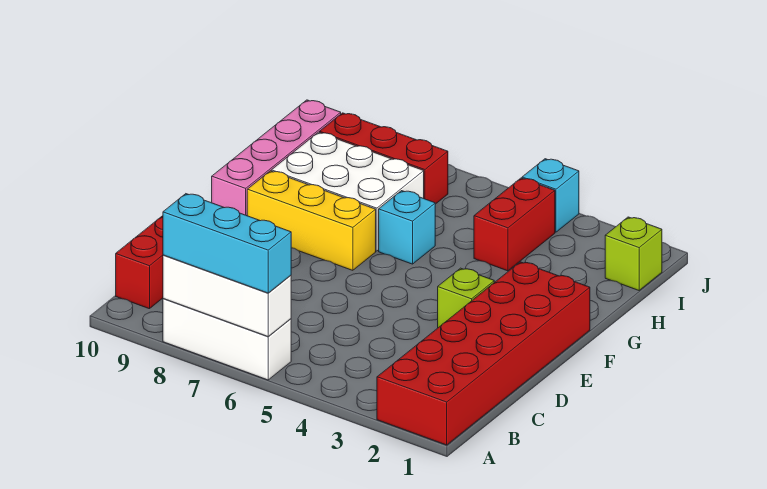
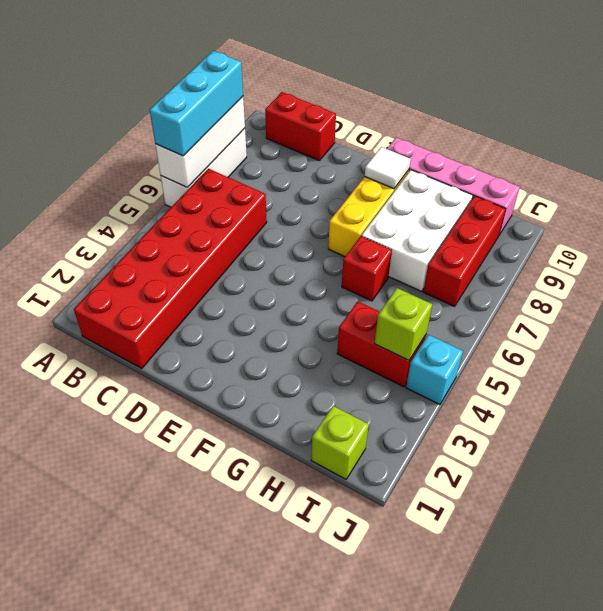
red brick A1:F2 level 1 -> red brick B1:C6 level 1
lime brick E3 level 1 -> lime brick I4 level 2
none -> white tile F9 level 2
cyan brick G6 level 1 -> red brick G6 level 1

